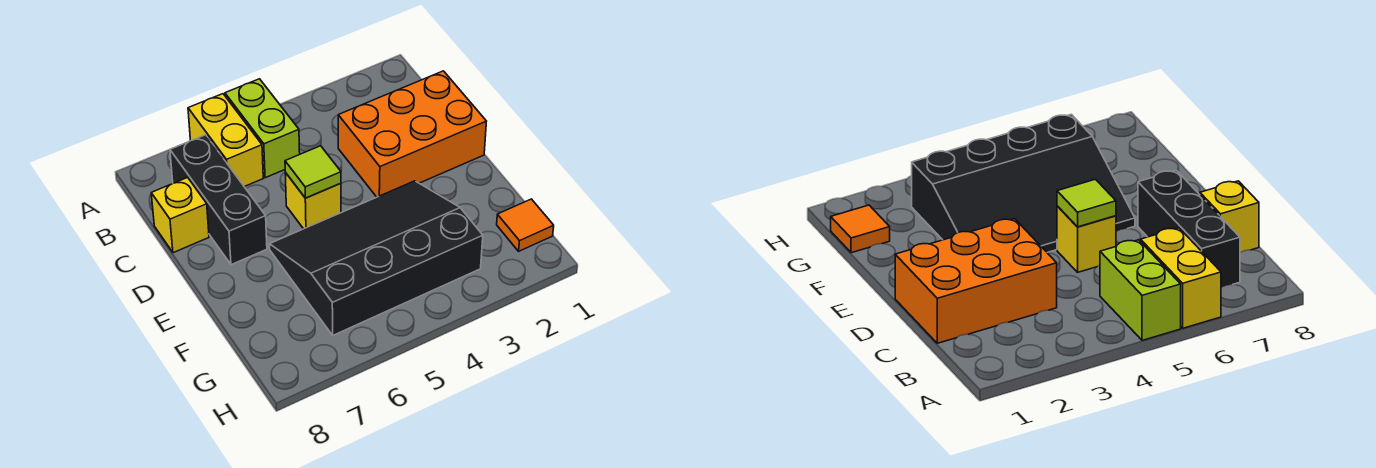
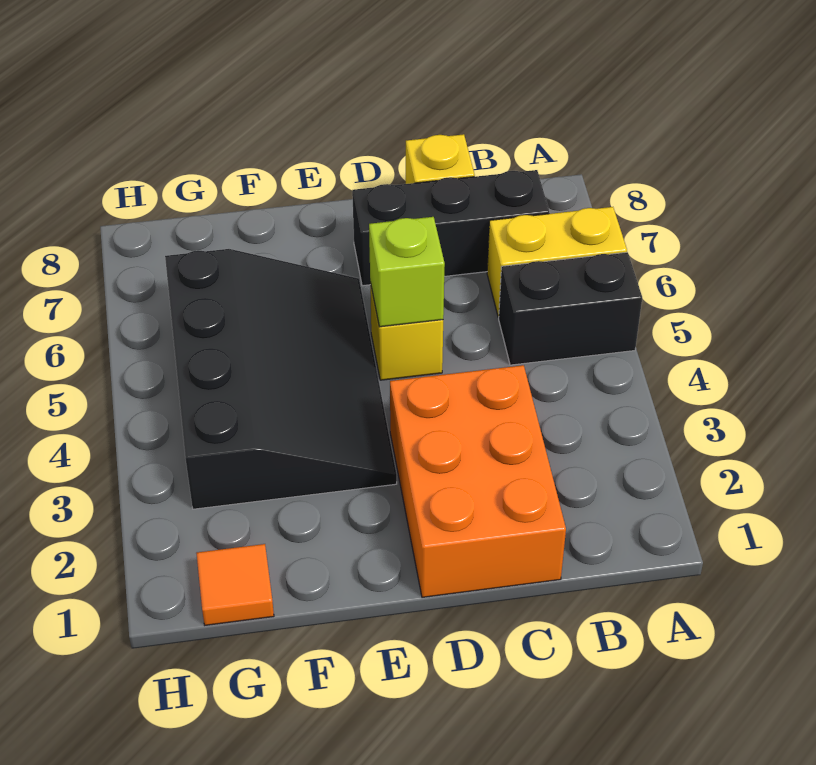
lime brick A5:B5 level 1 -> black brick A5:B5 level 1
lime tile D5 level 2 -> lime brick D5 level 2

